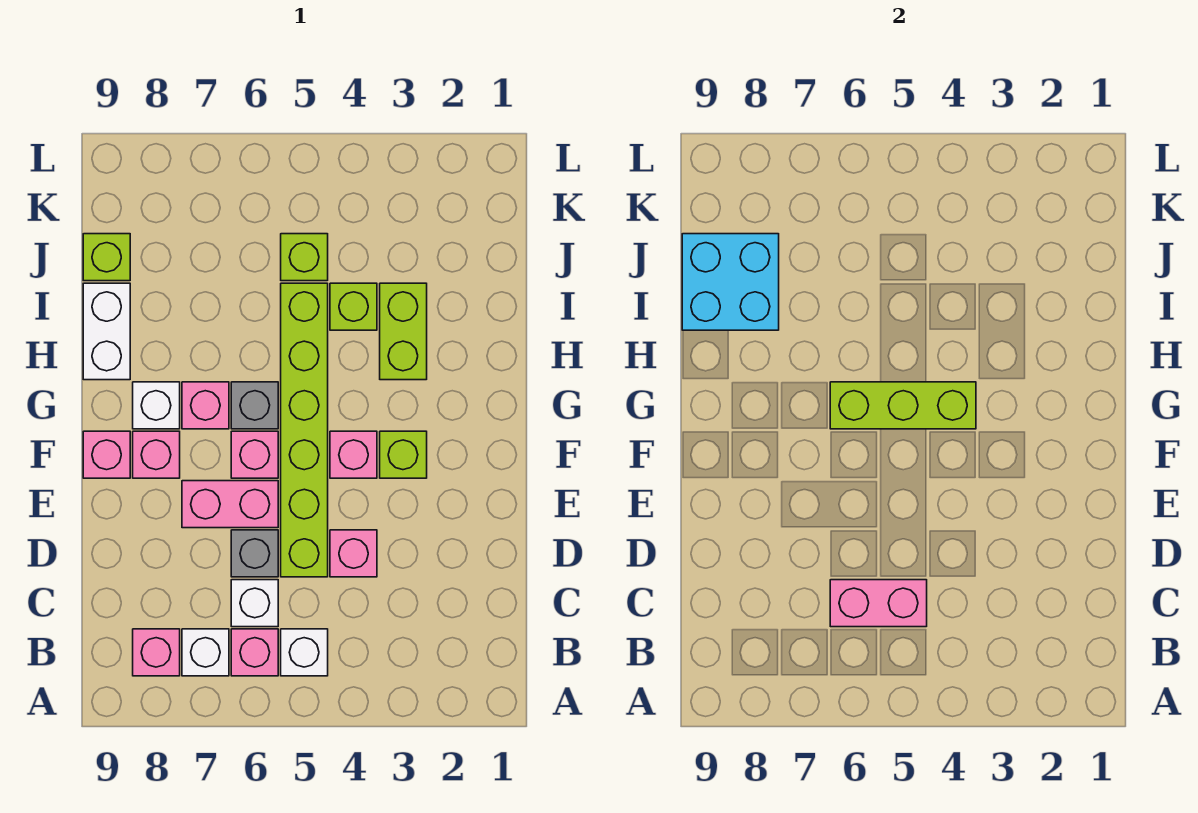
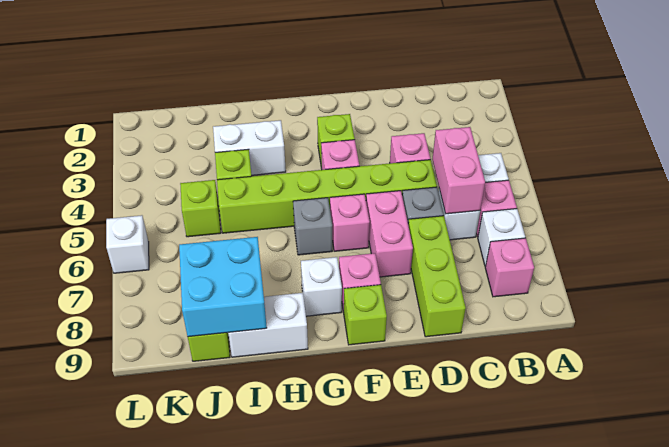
pink brick F9 level 1 -> lime brick F9 level 1
lime brick G4:G6 level 2 -> lime brick D7:D9 level 1
pink brick G7 level 1 -> none
lime brick H3:I3 level 1 -> white brick H3:I3 level 1
none -> white brick L6 level 1

